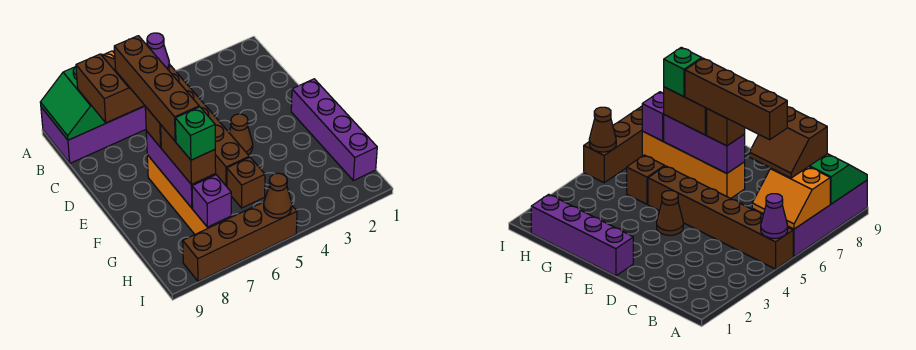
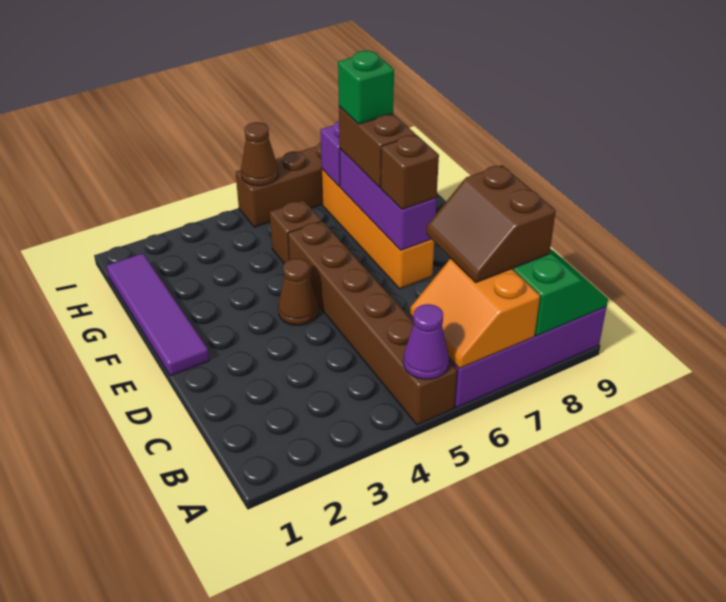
brown brick C7:F7 level 4 -> none
purple brick E1:H1 level 1 -> purple tile E1:H1 level 1

